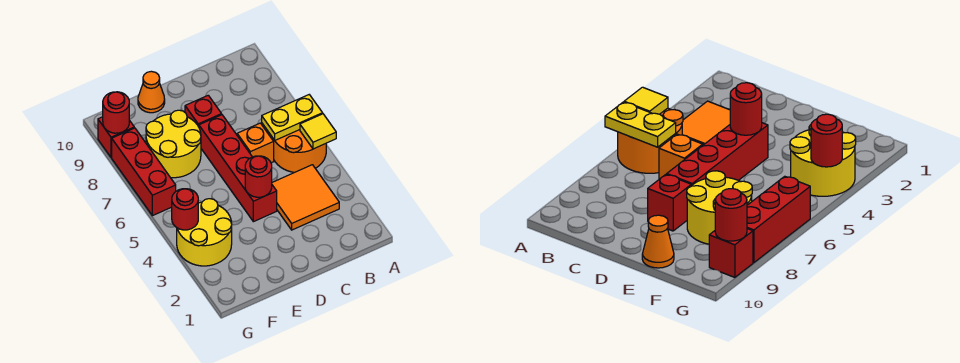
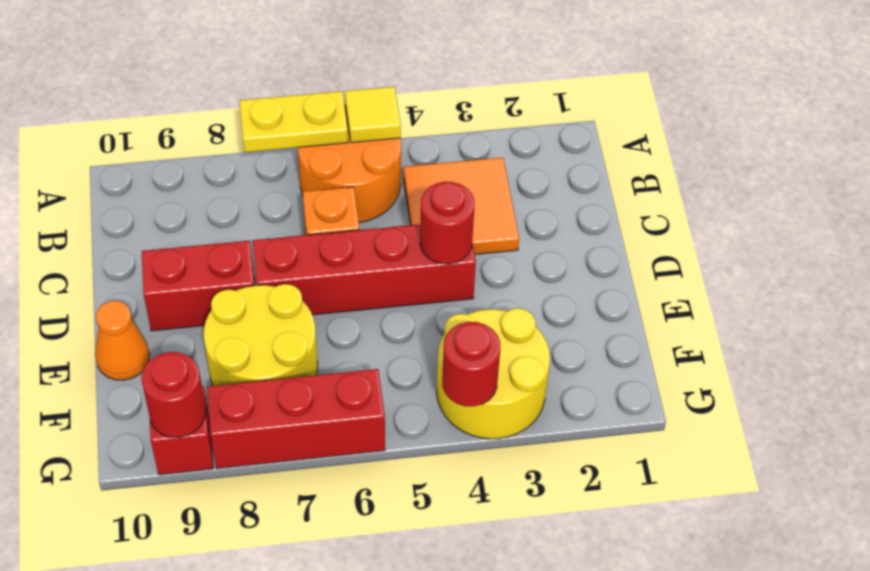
yellow plate A6:B6 level 2 -> yellow plate A6:A7 level 2
red brick D8 level 1 -> red brick D8:D9 level 1

